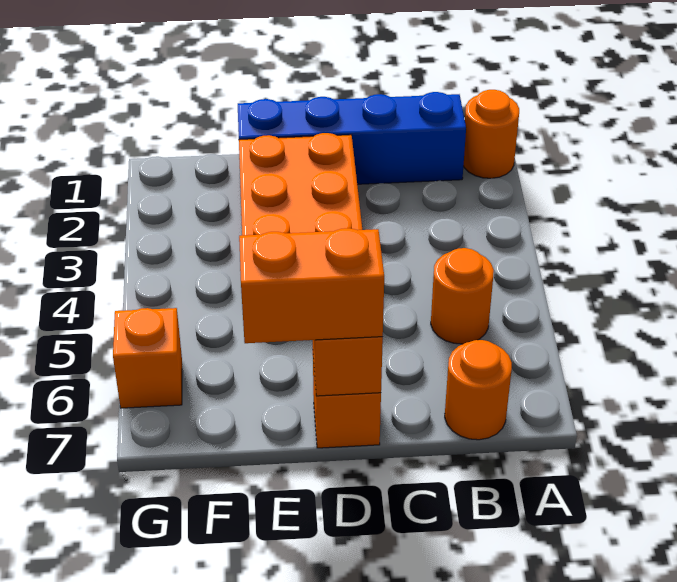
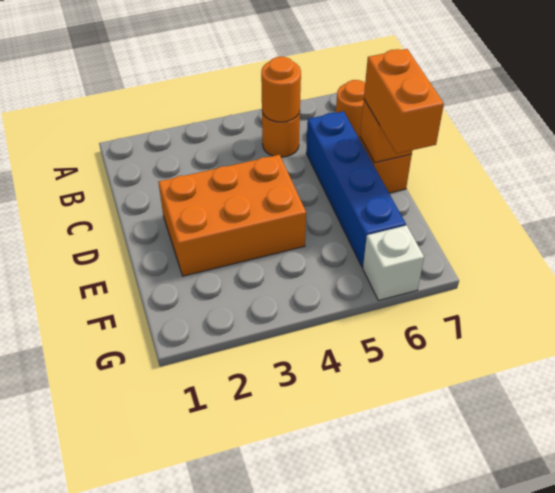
orange round brick A1 level 1 -> orange round brick B5 level 2
blue brick B1:E1 level 1 -> blue brick C6:F6 level 1
orange brick G6 level 1 -> white brick G6 level 1

